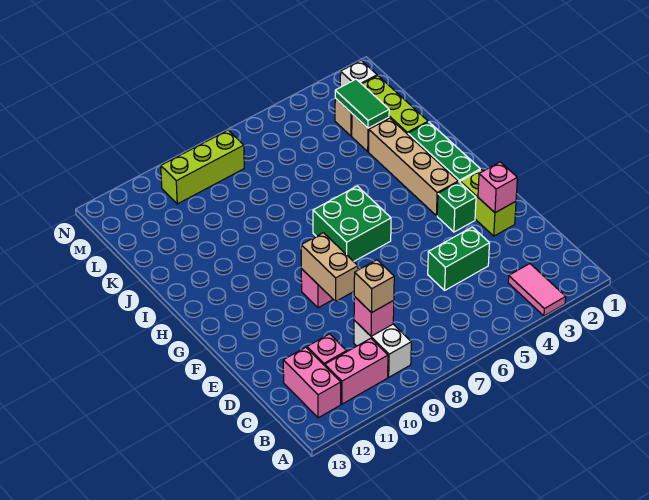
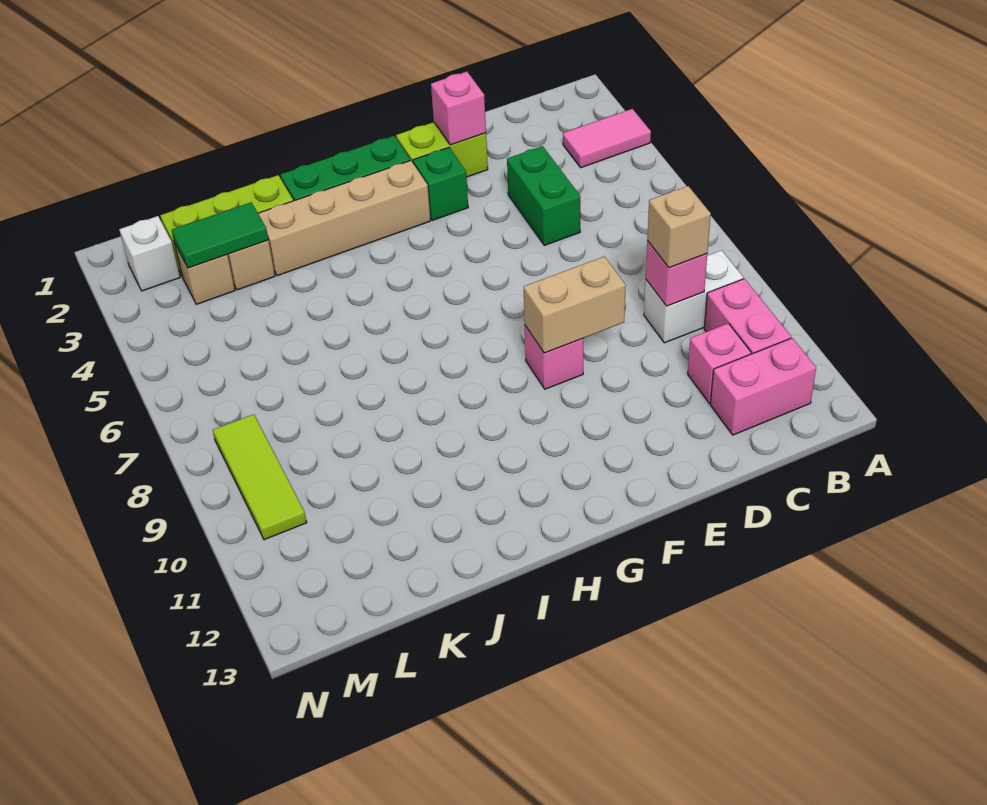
green brick G6:H7 level 1 -> none
lime brick M8:M10 level 1 -> lime tile M8:M10 level 1

